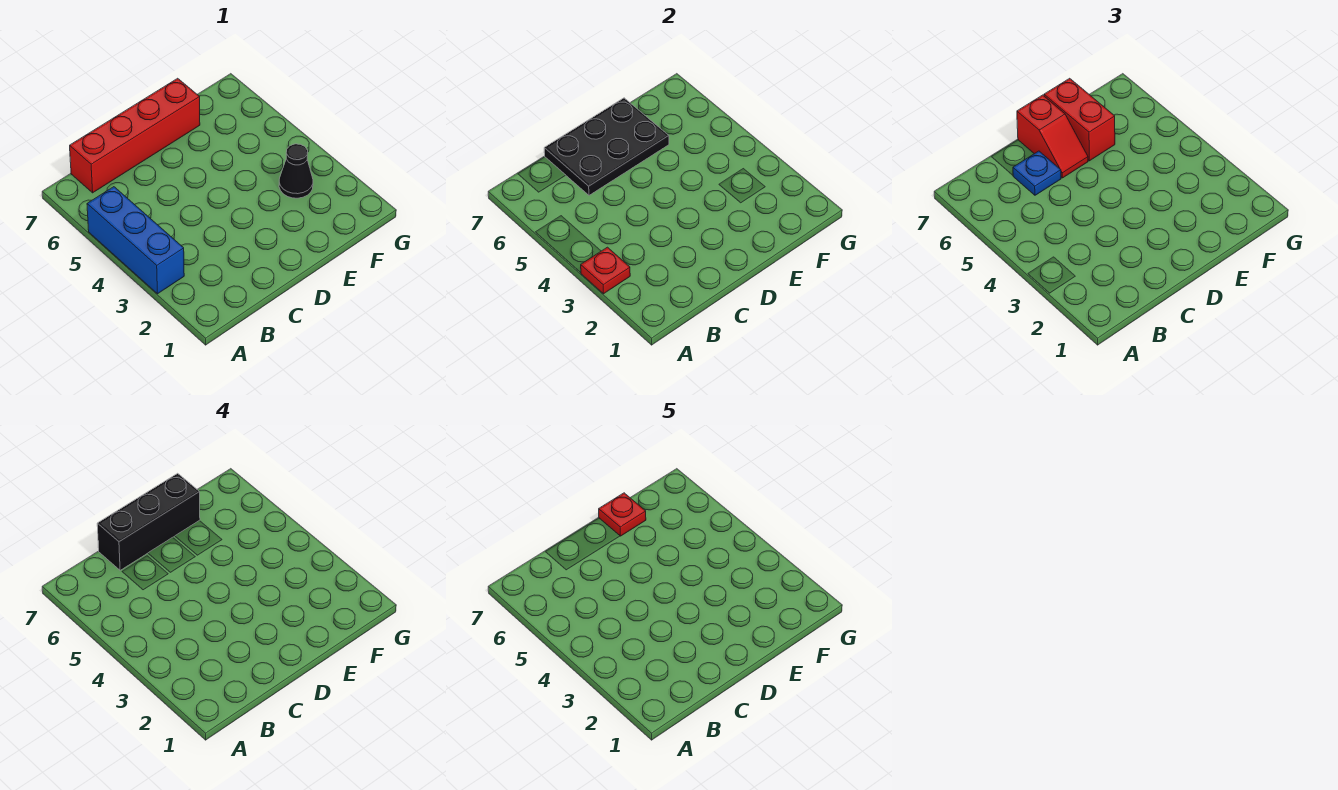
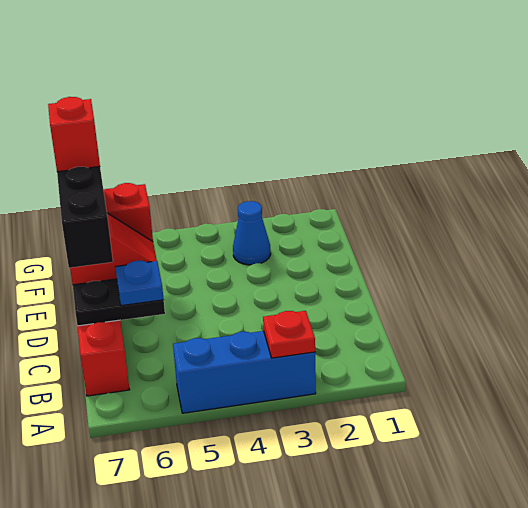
red plate E7 level 5 -> red brick E7 level 5
black cone F3 level 1 -> blue cone F3 level 1

